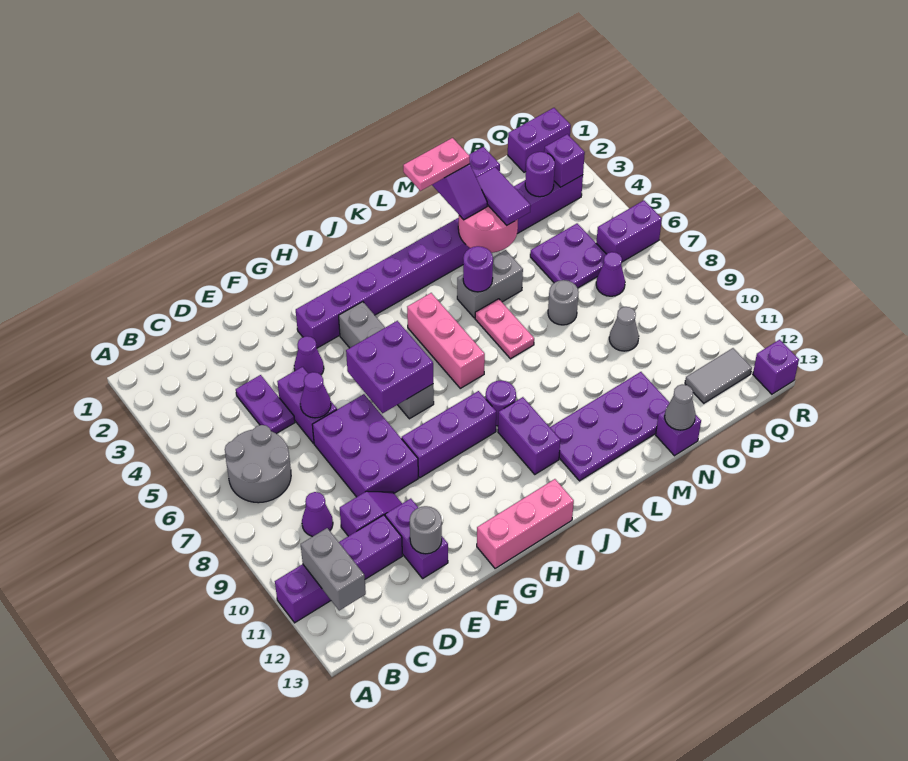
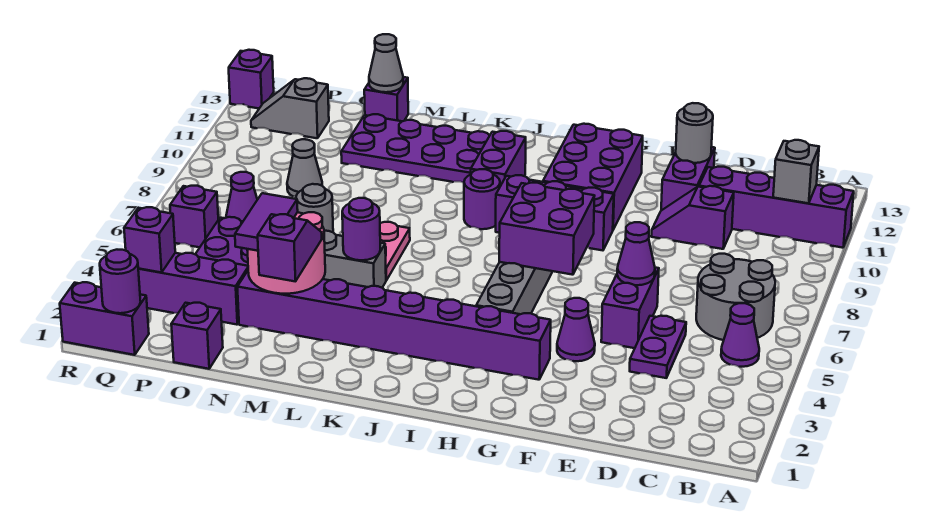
grey brick B11:B12 level 2 -> grey brick B11 level 2
purple cone C9 level 1 -> purple cone B5 level 1
purple brick E7:F9 level 1 -> purple brick G10:H12 level 1
pink brick G13:I13 level 1 -> none
pink brick J5:J7 level 1 -> none
pink plate L2:M2 level 4 -> none
purple round brick P3 level 2 -> purple round brick Q1 level 2
grey tile P12:Q12 level 1 -> grey slope P12:Q12 level 1 top P
purple brick Q6:R6 level 1 -> purple brick Q6 level 1

